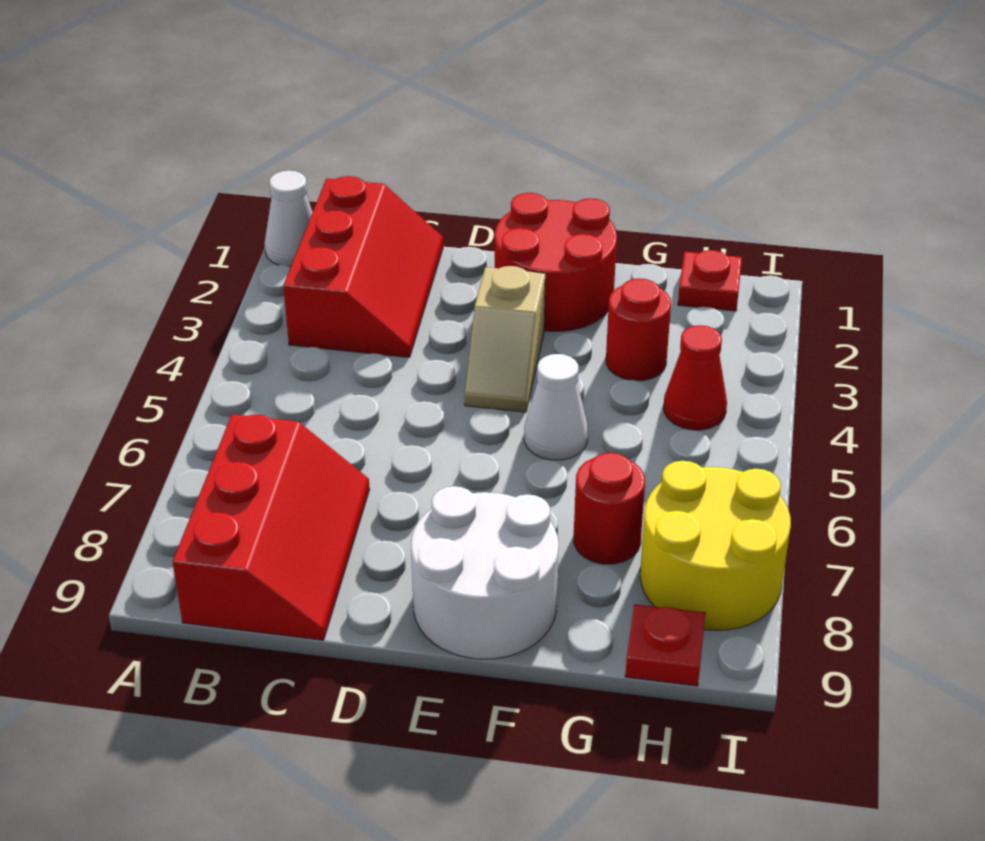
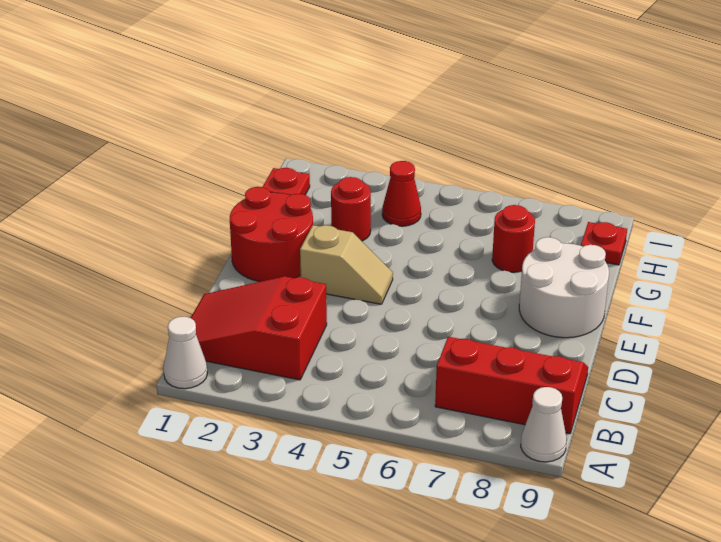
red slope B1:C3 level 1 top B -> red slope B1:C3 level 1 top 3
white cone F5 level 1 -> white cone A9 level 1
yellow round brick H7:I8 level 1 -> none

